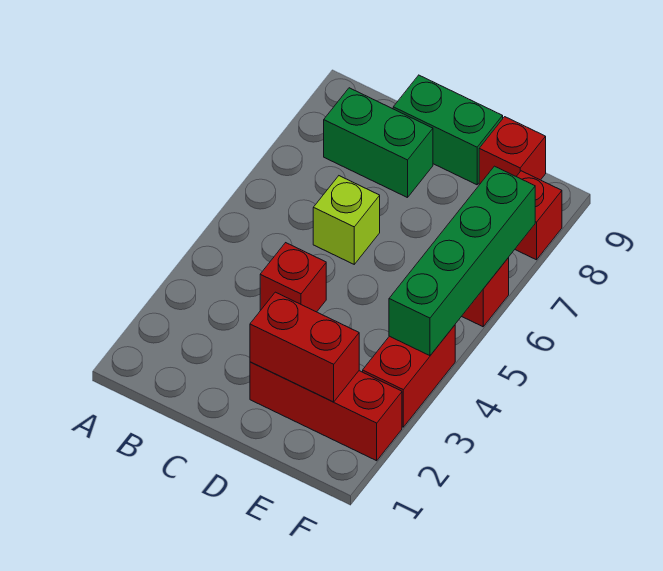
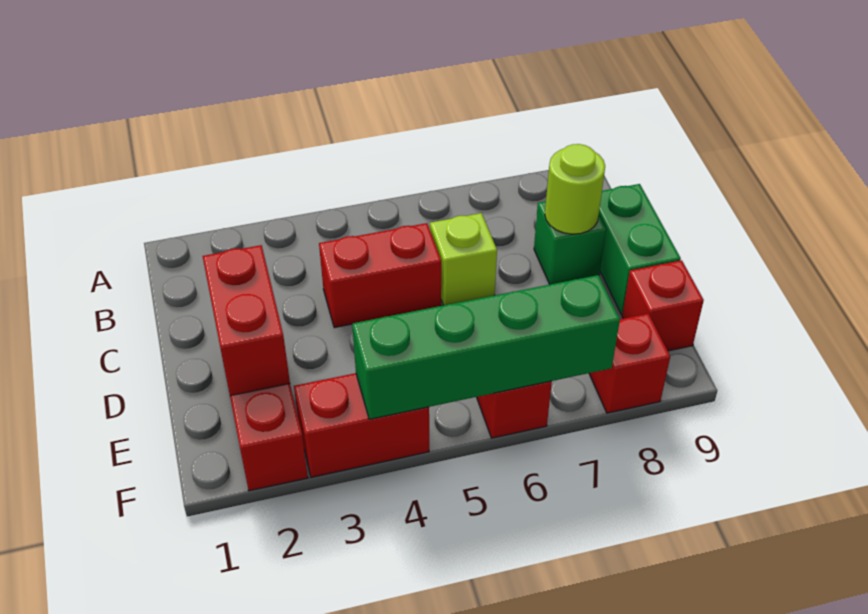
green brick B8:C8 level 1 -> green brick C8 level 1
red brick C4 level 1 -> red brick C4:C5 level 1
none -> lime round brick C8 level 2

